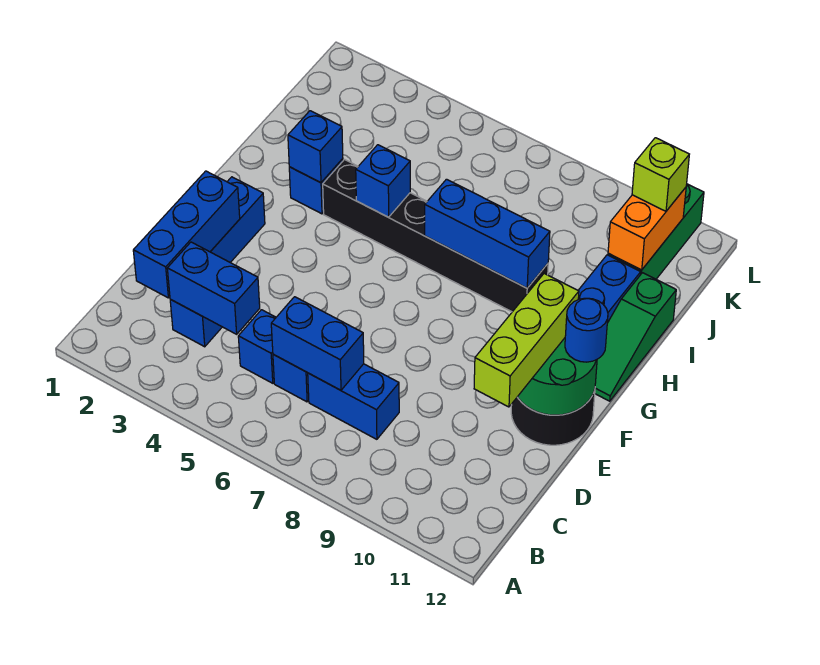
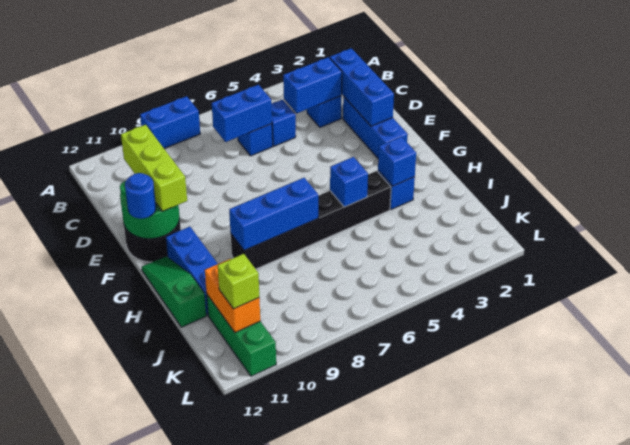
blue brick C7:C8 level 1 -> blue brick A8:A9 level 1

